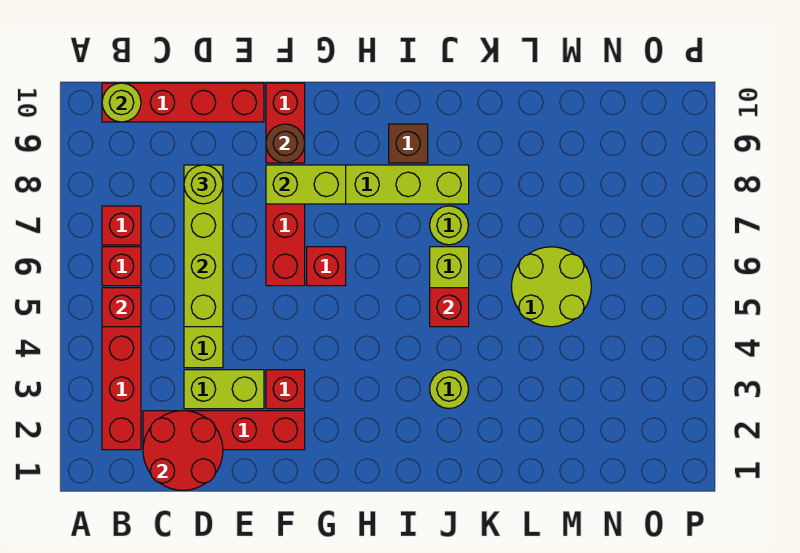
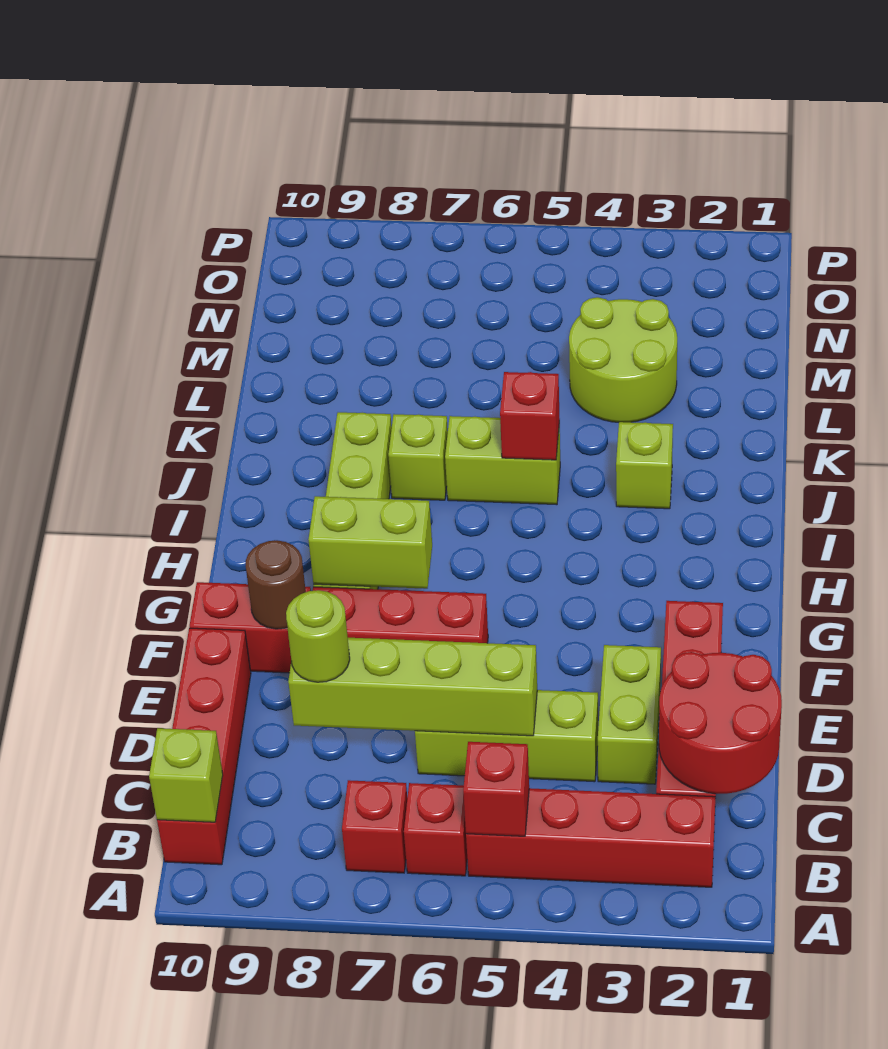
lime round brick B10 level 2 -> lime brick B10 level 2
red brick F3 level 1 -> none
lime brick F8:G8 level 2 -> lime brick G7:G8 level 2
red brick G6 level 1 -> none
brown brick I9 level 1 -> none
lime round brick J3 level 1 -> lime brick J3 level 1
lime round brick J7 level 1 -> lime brick J7 level 1
lime round brick L5:M6 level 1 -> lime round brick L3:M4 level 1

